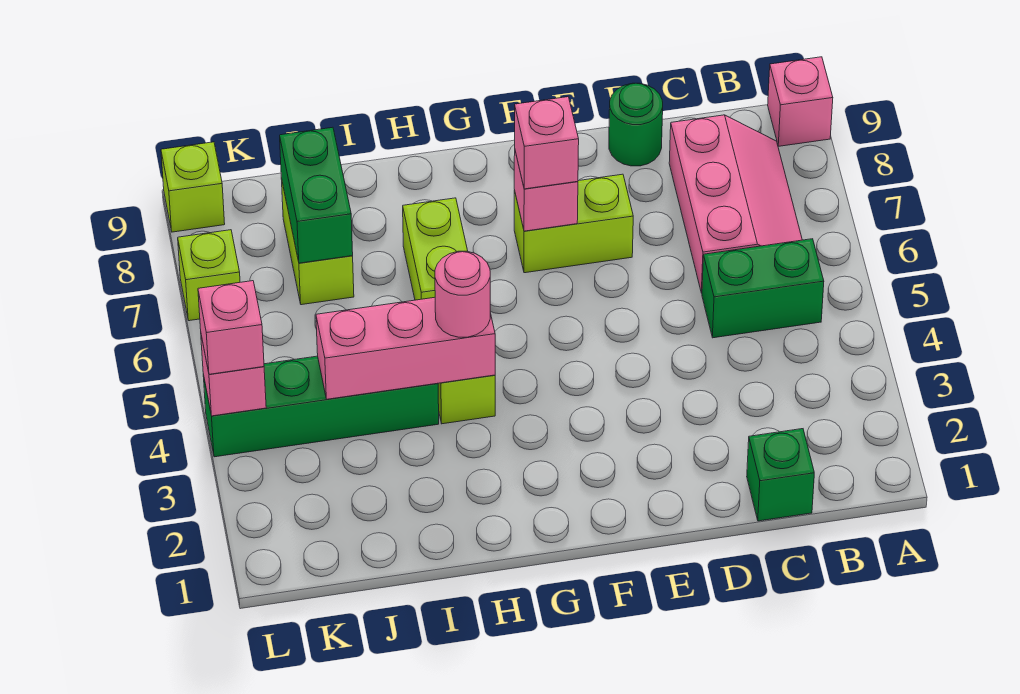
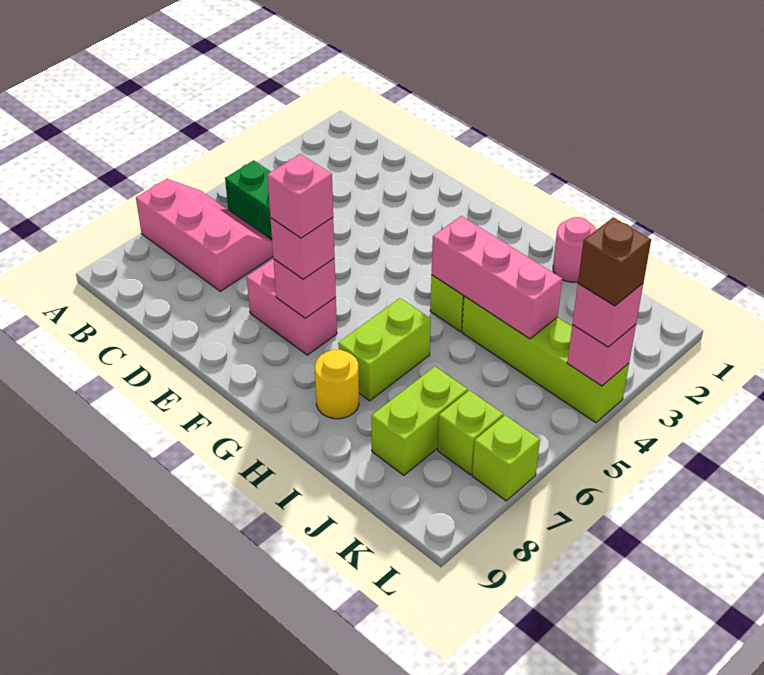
pink brick A9 level 1 -> pink brick F7 level 4
pink slope B6:C8 level 1 top C -> pink slope A6:C7 level 1 top 7
green brick C1 level 1 -> none
green round brick D9 level 1 -> none
lime brick E7:F7 level 1 -> pink brick E7:F7 level 1
pink round brick H4 level 3 -> pink round brick I1 level 1
none -> yellow round brick H8 level 1
green brick I4:L4 level 1 -> lime brick I4:L4 level 1
green brick J7:J8 level 2 -> none
none -> brown brick L4 level 4
lime brick L9 level 1 -> lime brick K7 level 1

